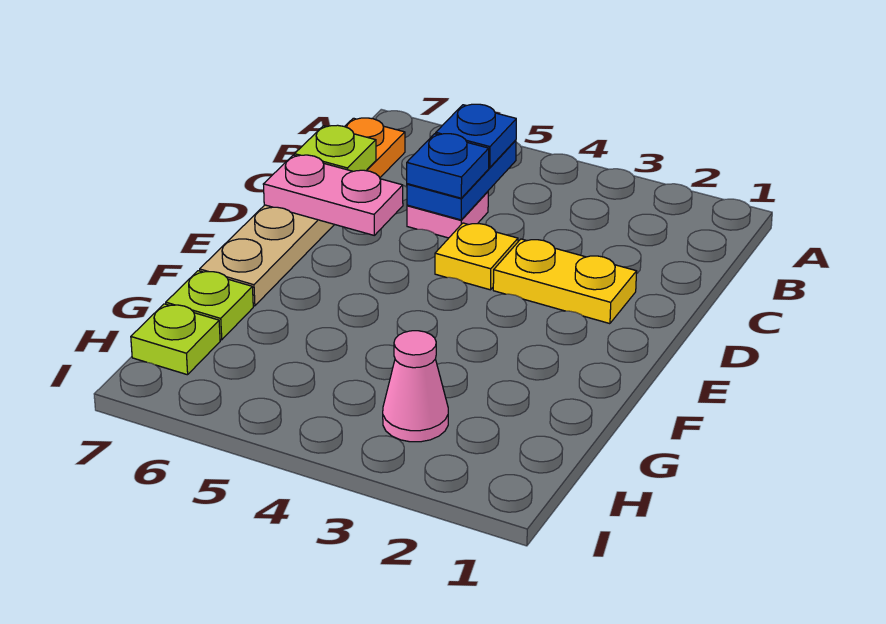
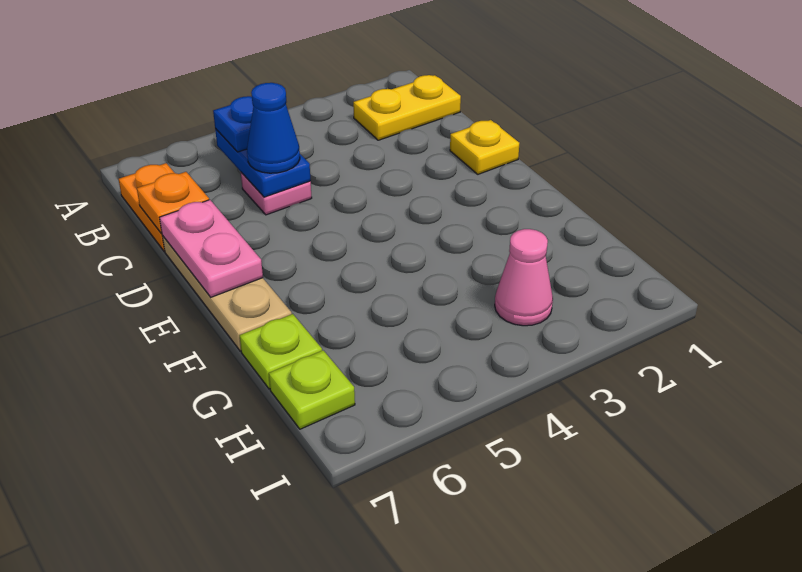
blue plate C5 level 3 -> blue cone C5 level 3
lime plate C7 level 2 -> orange plate C7 level 2
yellow plate D2:D3 level 1 -> yellow plate B1:B2 level 1
yellow plate D4 level 1 -> yellow plate D1 level 1
pink plate D6:D7 level 2 -> pink plate D7:E7 level 2

